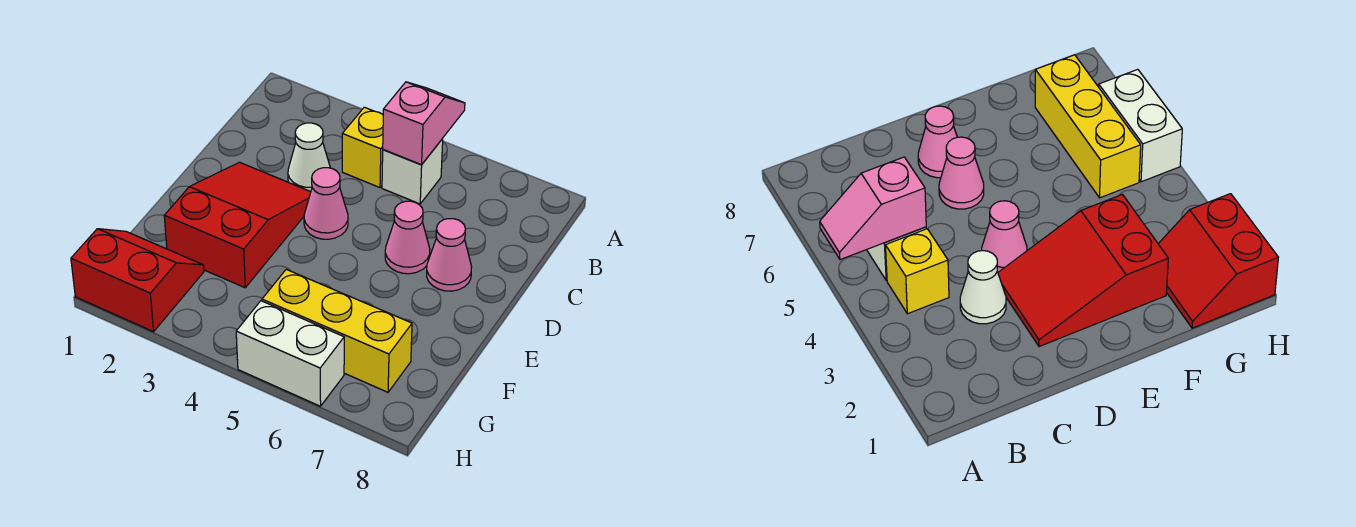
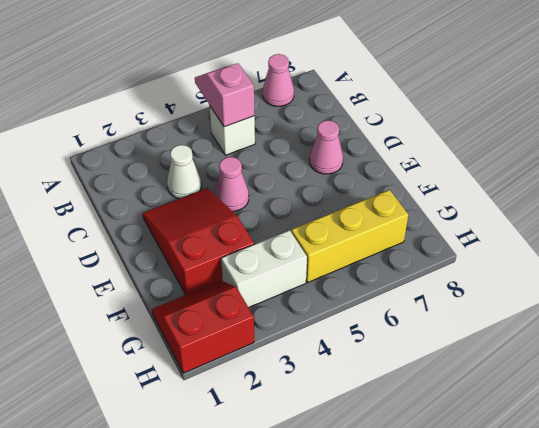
yellow brick B4 level 1 -> none
pink cone D6 level 1 -> pink cone A7 level 1
white brick H5:H6 level 1 -> white brick G3:G4 level 1

